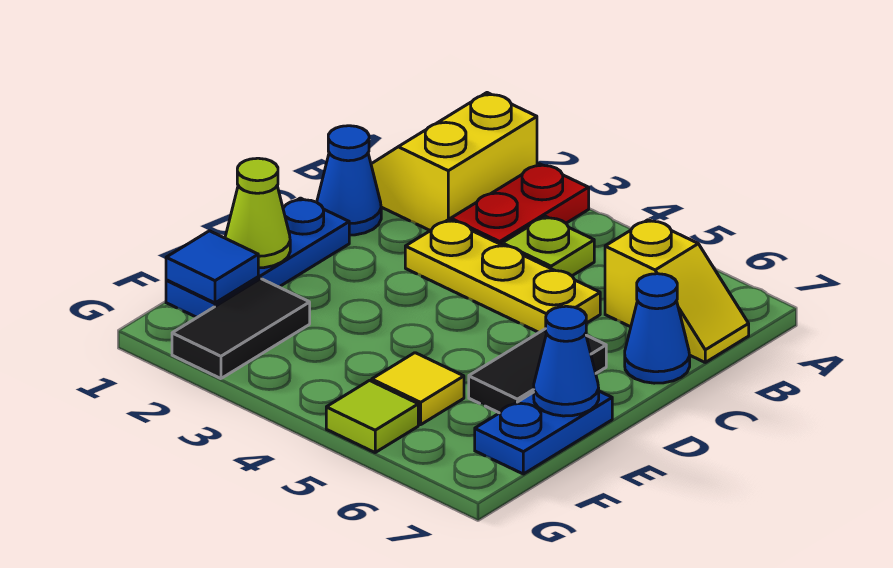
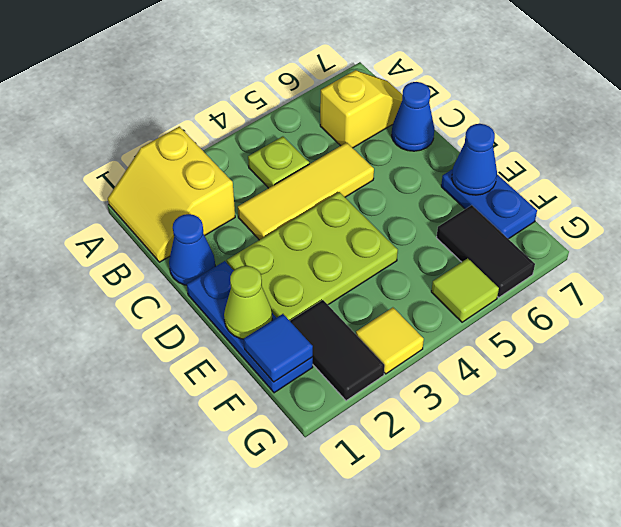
red plate A3:B3 level 1 -> none
yellow plate C3:C5 level 1 -> yellow tile C3:C5 level 1
none -> lime plate D2:E4 level 1
black tile D6:E6 level 1 -> black tile F6:G6 level 1
yellow tile F5 level 1 -> yellow tile G3 level 1

